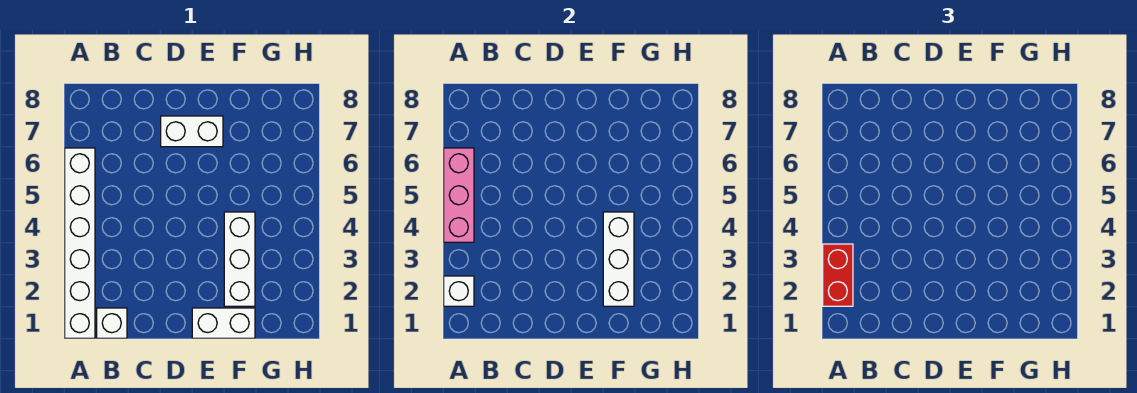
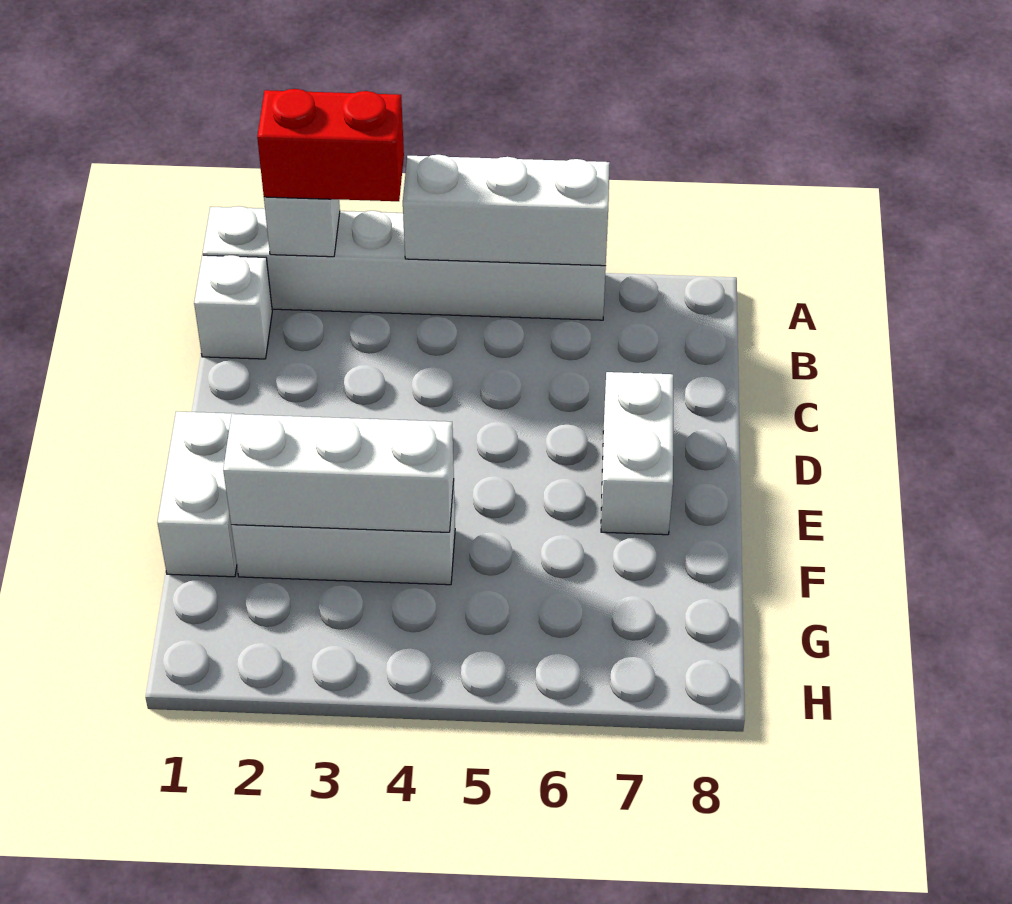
pink brick A4:A6 level 2 -> white brick A4:A6 level 2

